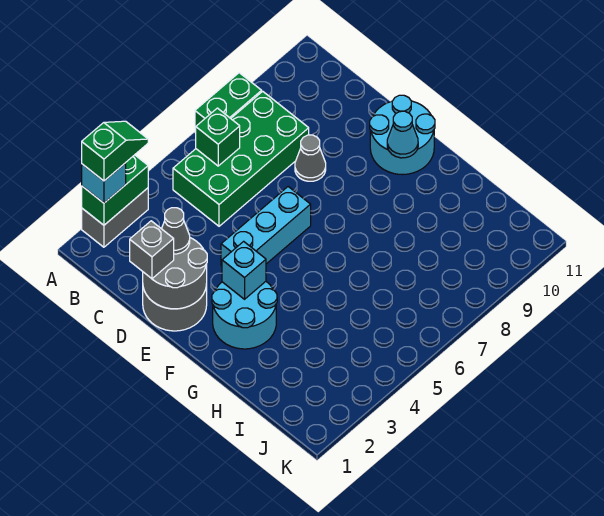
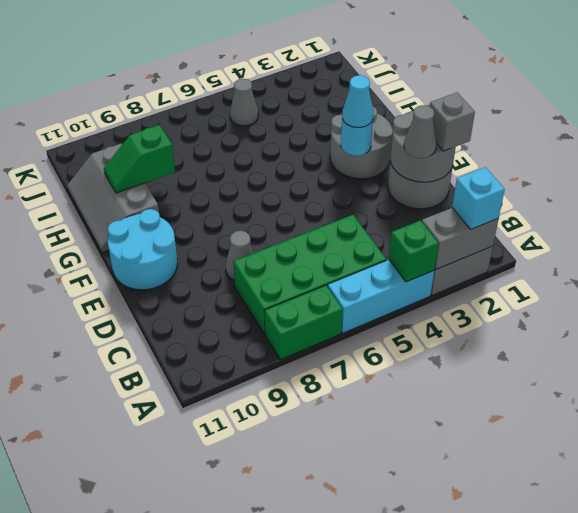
green brick A2:A3 level 2 -> grey brick A2:A3 level 2
green slope A2:A3 level 4 top 2 -> green slope H9:H10 level 2 top 9
green brick B6 level 2 -> green brick A4 level 2
cyan brick E4:E6 level 1 -> cyan brick A4:A6 level 1
cyan round brick F2:G3 level 1 -> grey round brick F2:G3 level 1
cyan brick F3 level 2 -> cyan round brick F3 level 2
cyan cone F10 level 2 -> cyan cone F3 level 3
none -> grey slope G10:I11 level 1 top 10
none -> grey cone J5 level 1

